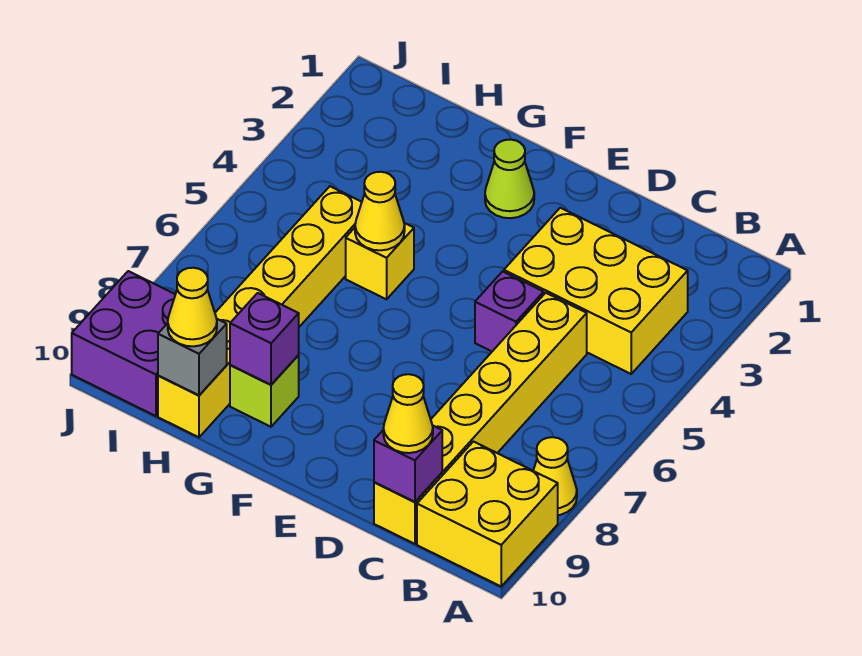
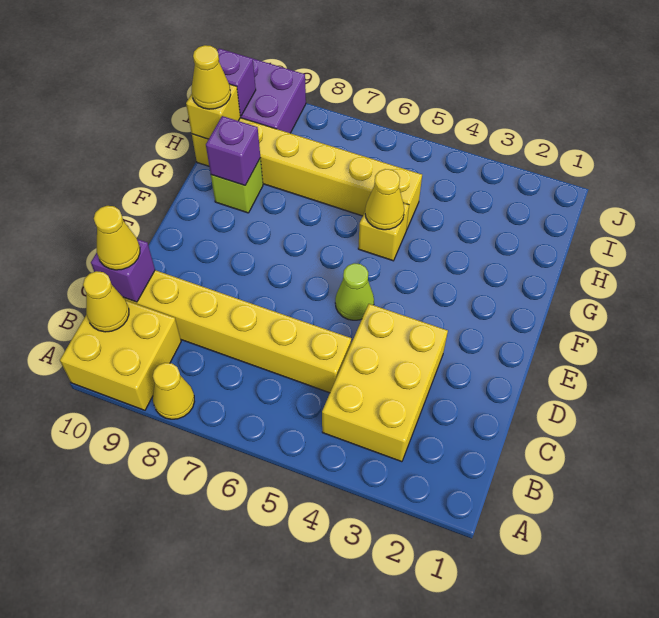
none -> yellow cone B10 level 2
purple brick D5 level 1 -> purple brick I10 level 2
lime cone F2 level 1 -> lime cone E5 level 1
grey brick H10 level 2 -> yellow brick H10 level 2

